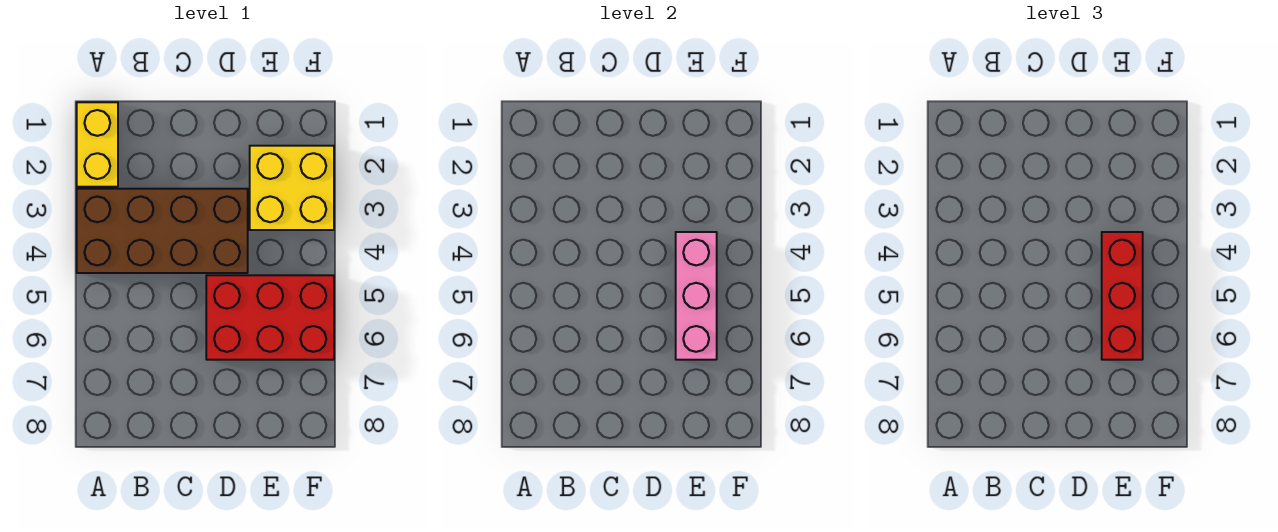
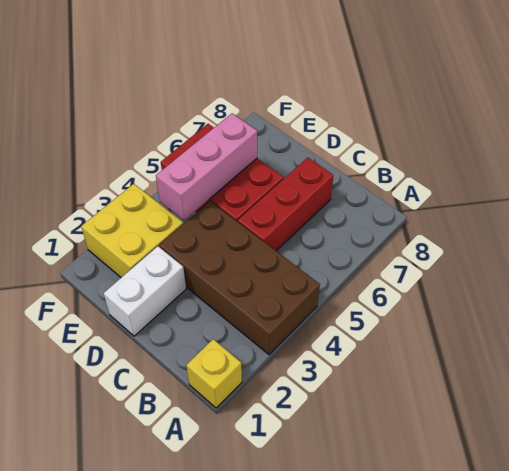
yellow brick A1:A2 level 1 -> yellow brick A1 level 1
none -> white brick D1:D2 level 1
red brick E4:E6 level 3 -> red brick C5:C7 level 1

